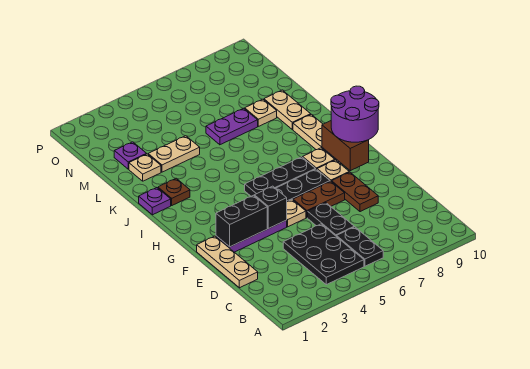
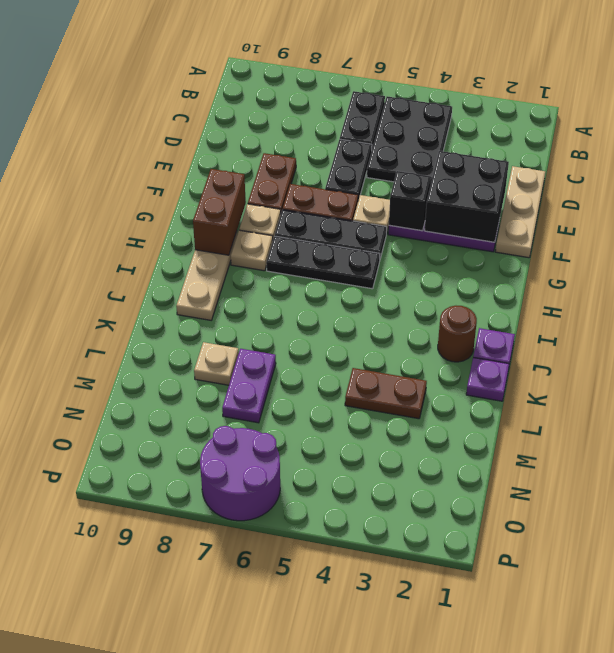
black brick F2:F3 level 2 -> black brick E2:F3 level 2
purple round brick G9:H10 level 3 -> purple round brick O6:P7 level 1
brown plate J2 level 1 -> brown round brick J2 level 1
tan plate K9:L9 level 1 -> none
tan plate L2 level 1 -> none
tan plate L3:L4 level 1 -> brown plate L3:L4 level 1
purple plate L6:L7 level 1 -> purple plate L7:M7 level 1
purple plate M2 level 1 -> purple plate K1 level 1

